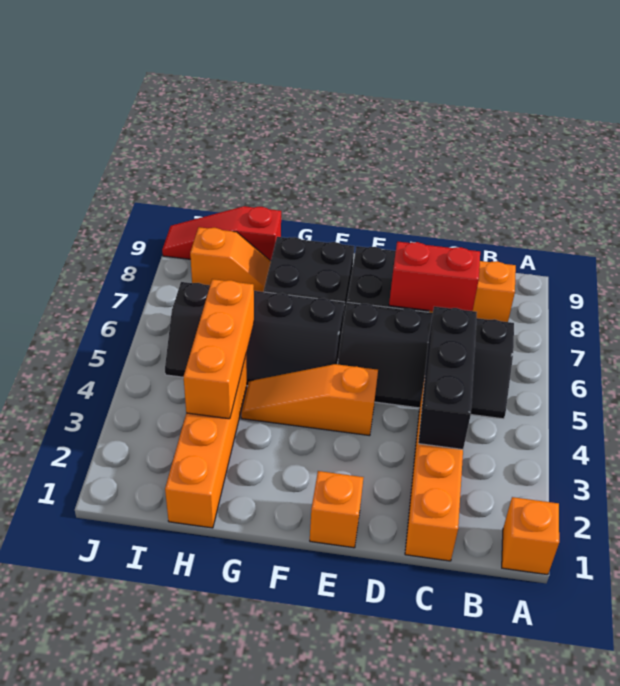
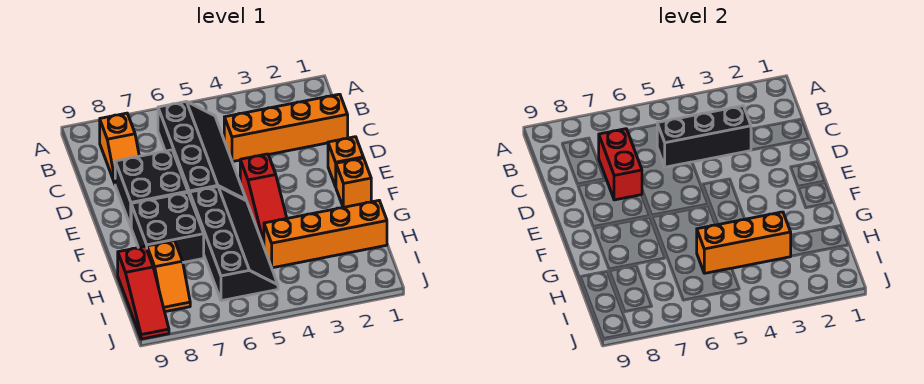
orange brick A1 level 1 -> orange brick F1 level 1
orange slope E4:G4 level 1 top E -> red slope E4:G4 level 1 top E
orange slope H8:I8 level 1 top I -> orange slope H8:I8 level 1 top H

